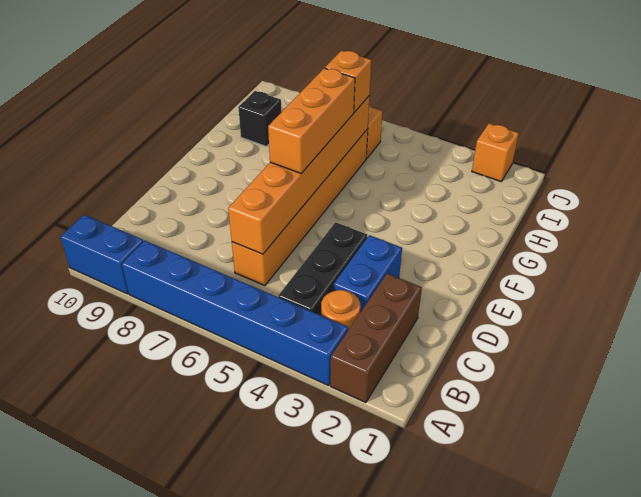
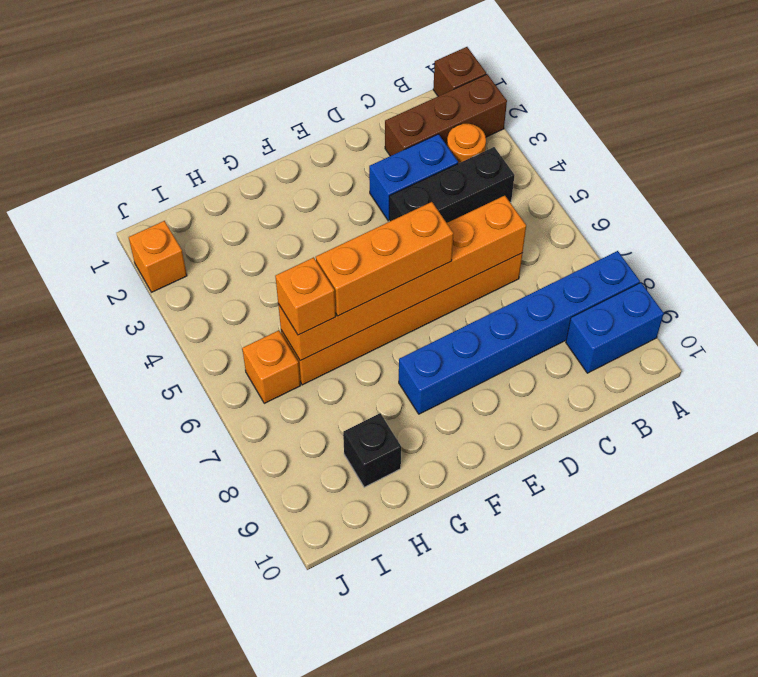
none -> brown brick A1 level 1
blue brick A3:A8 level 1 -> blue brick A8:F8 level 1
blue brick A9:A10 level 1 -> blue brick A9:B9 level 1

